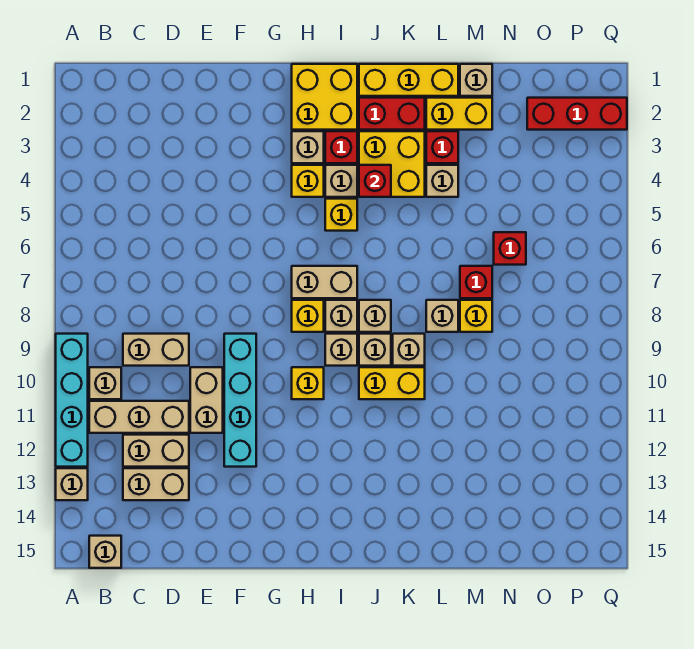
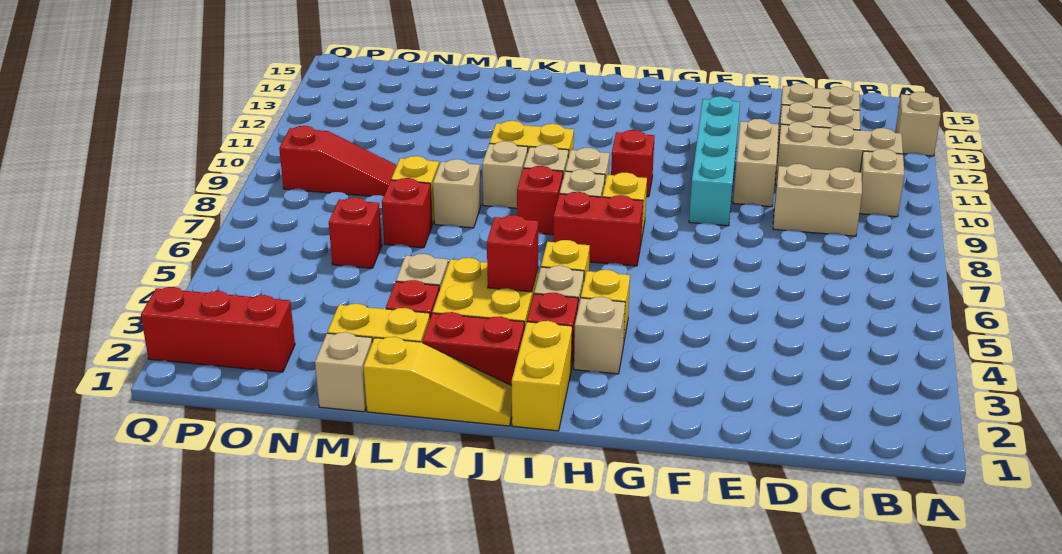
cyan brick A9:A12 level 1 -> none
tan brick B15 level 1 -> none
yellow brick H1:I2 level 1 -> yellow brick I1:I2 level 1
tan brick H7:I7 level 1 -> red brick H7:I7 level 1
yellow brick H10 level 1 -> red brick H10 level 1
yellow brick J1:L1 level 1 -> yellow slope J1:L1 level 1 top L
tan brick J8 level 1 -> red brick J8 level 1
none -> red slope N9:P9 level 1 top P

